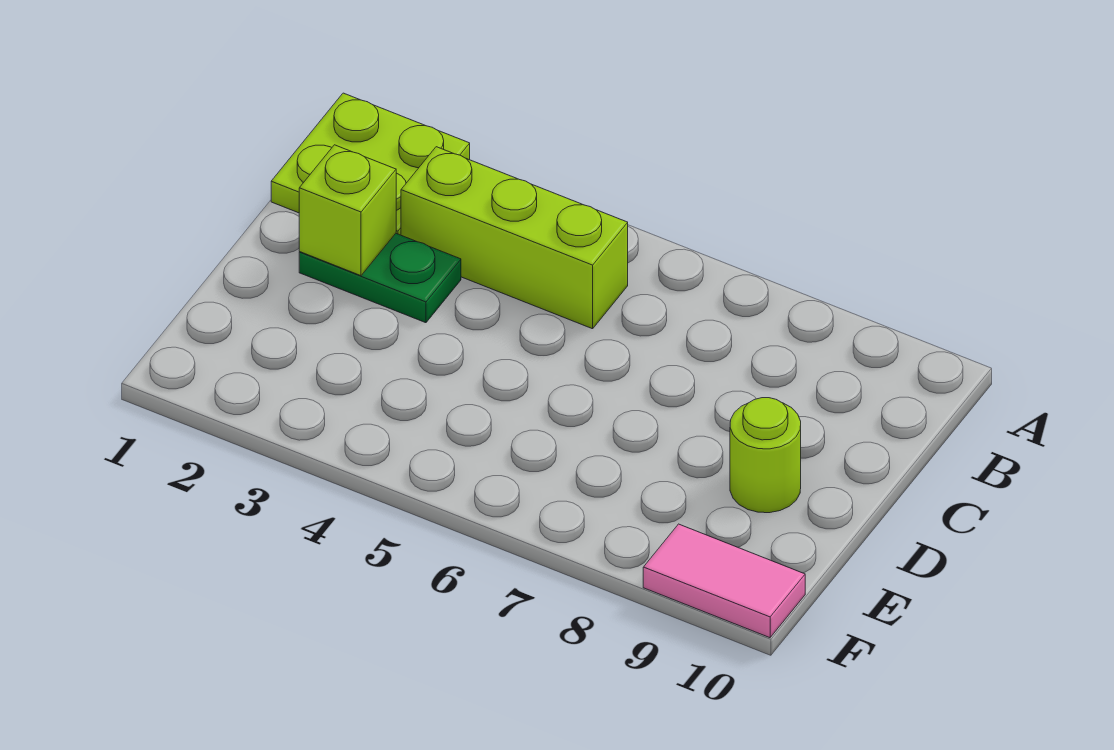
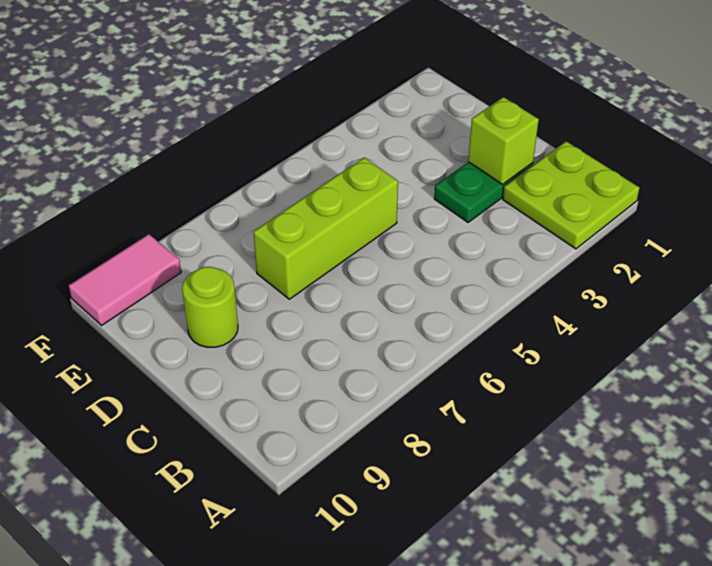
lime brick B3:B5 level 1 -> lime brick D5:D7 level 1

